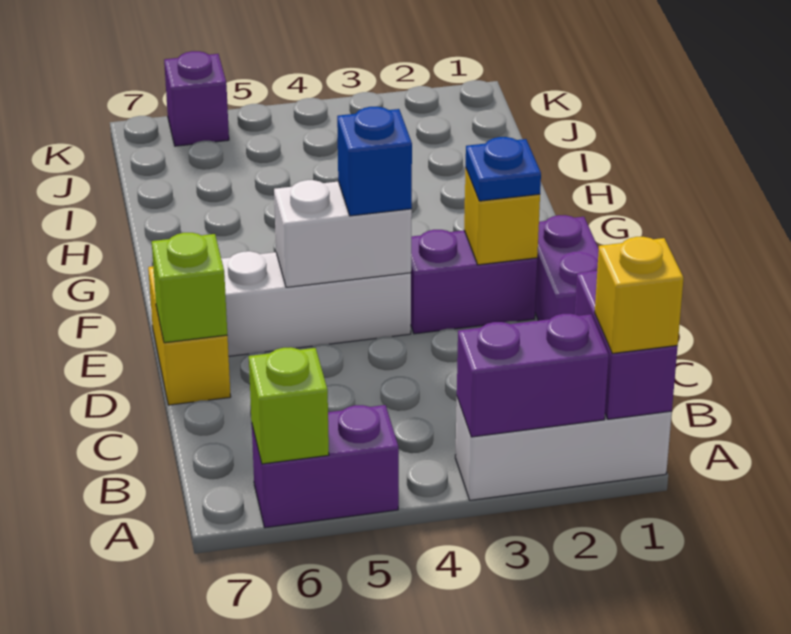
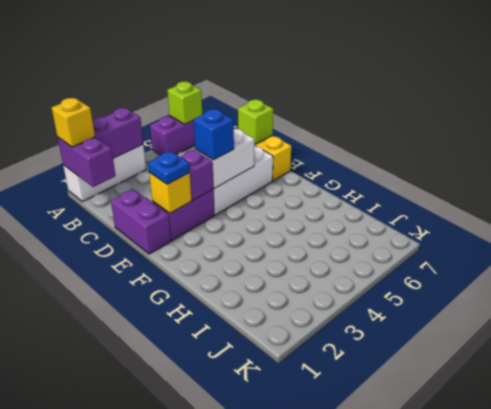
purple brick K6 level 1 -> purple brick E3 level 2

